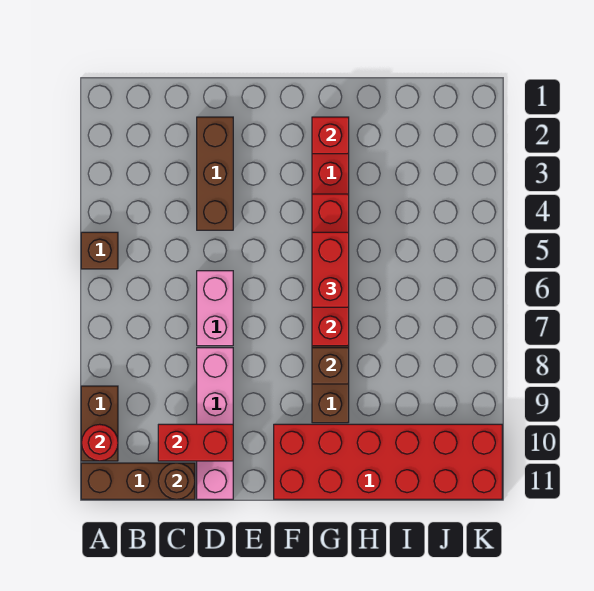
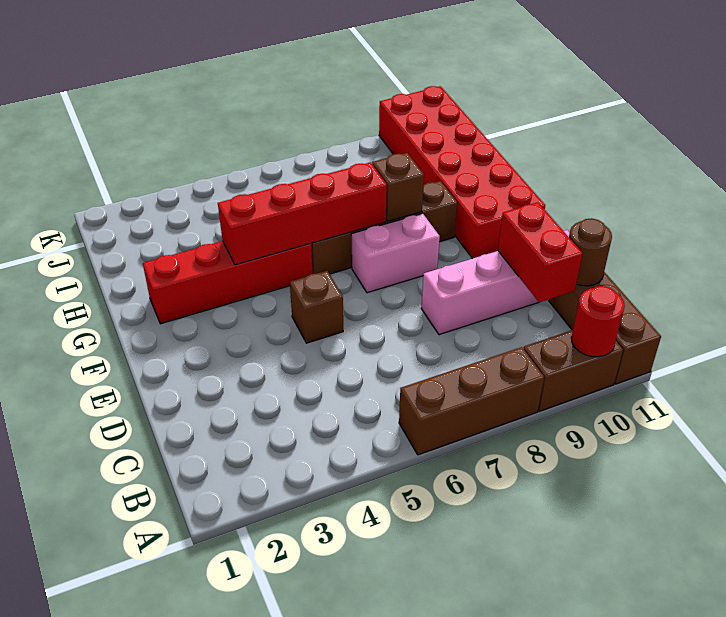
brown brick A5 level 1 -> brown brick E5 level 1
brown brick D2:D4 level 1 -> brown brick A6:A8 level 1
pink brick D6:D7 level 1 -> pink brick F7:F8 level 1
red brick G2 level 2 -> none
red brick G5:G6 level 3 -> none

